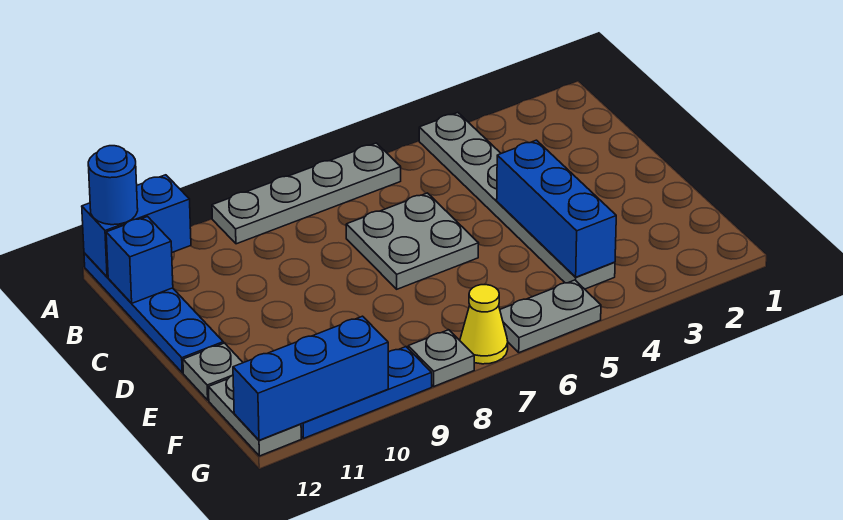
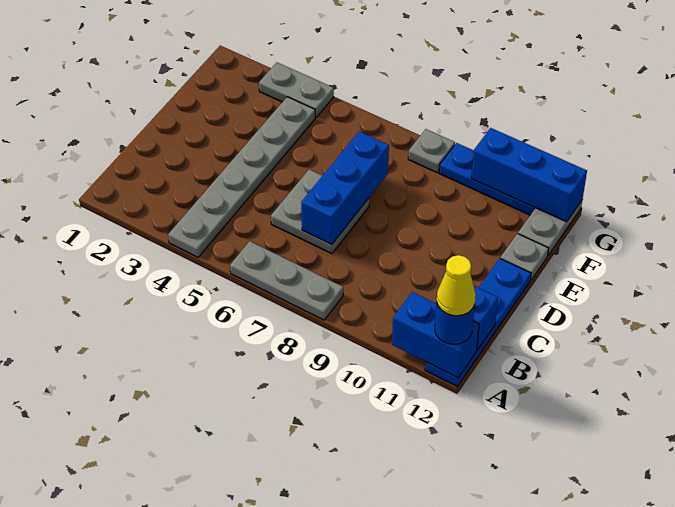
grey plate A6:A9 level 1 -> grey plate A6:A8 level 1
blue brick D4:F4 level 2 -> blue brick C7:E7 level 2
grey plate G5:G6 level 1 -> grey plate G3:G4 level 1
yellow cone G7 level 1 -> yellow cone A12 level 4

